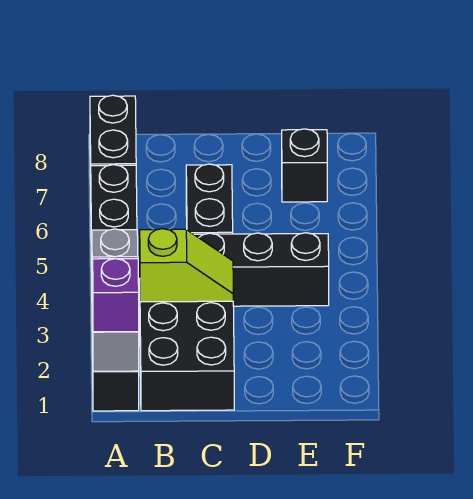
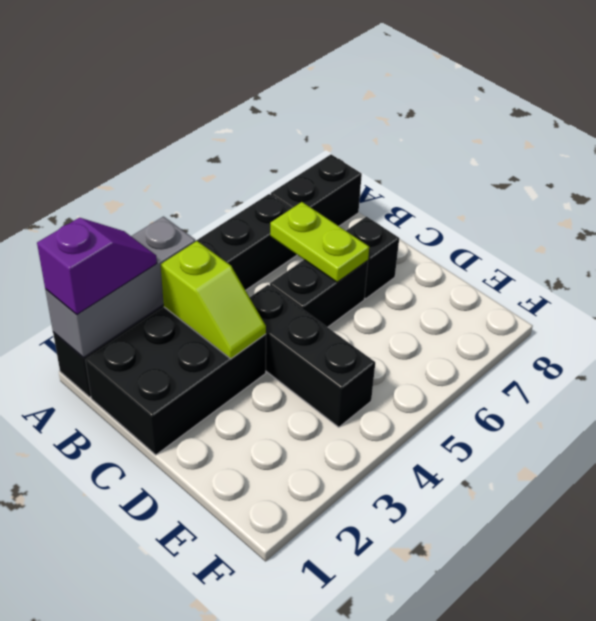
none -> lime plate B6:C6 level 2
black brick E7 level 1 -> black brick C7 level 1

